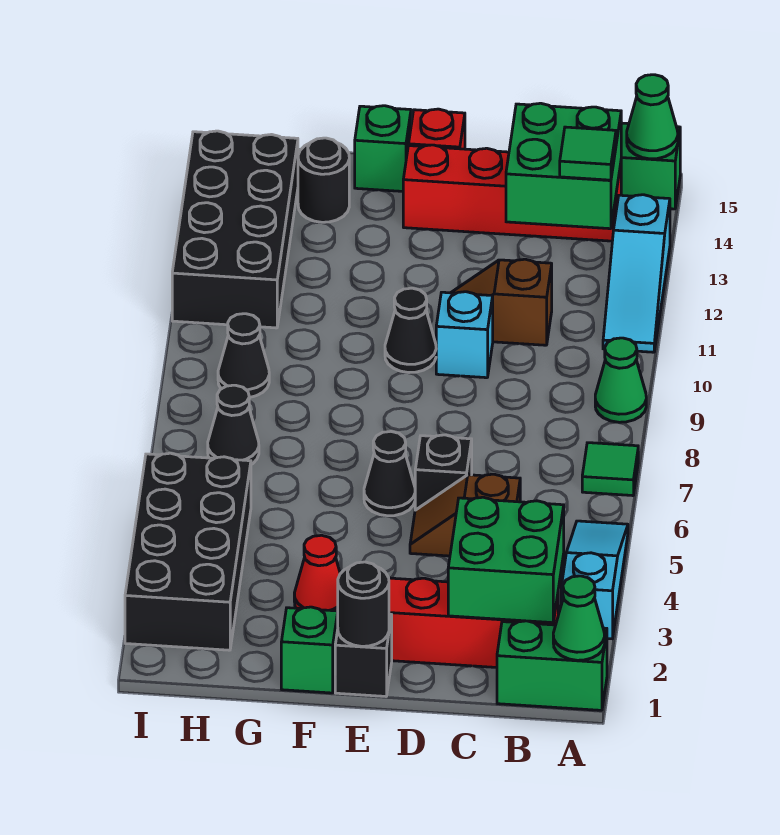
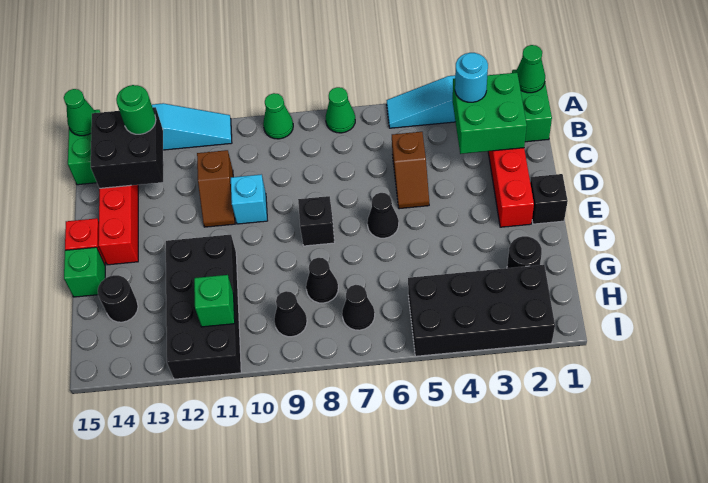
green tile A7 level 1 -> green cone A7 level 1
none -> cyan round brick B3 level 3
green brick B13:C14 level 2 -> black brick B13:C14 level 2
green tile B13 level 3 -> green round brick B13 level 3
black brick D6 level 1 -> black brick E8 level 1
black round brick E1 level 2 -> black round brick G2 level 1
black cone E10 level 1 -> black cone G8 level 1
green brick F1 level 1 -> green brick H11 level 2
red cone F3 level 1 -> none
black brick H11:I14 level 1 -> black brick F11:I12 level 1

